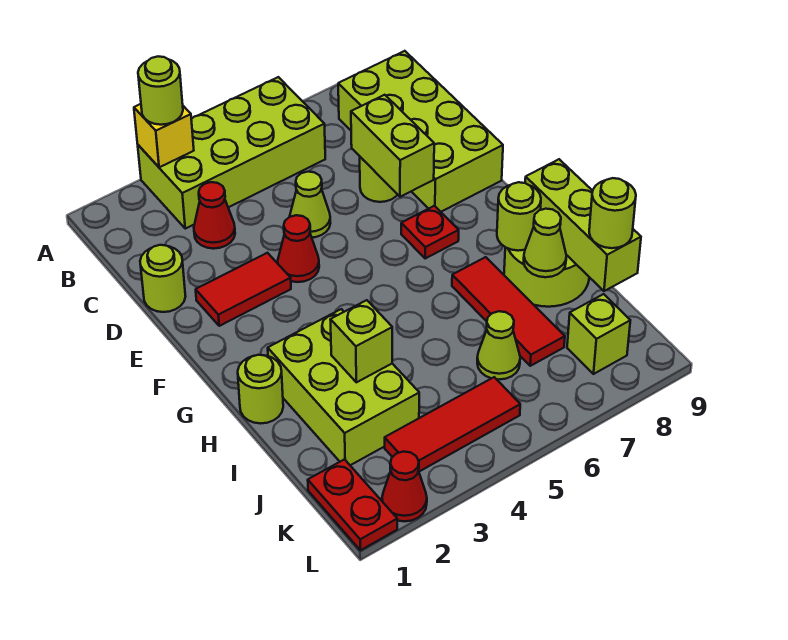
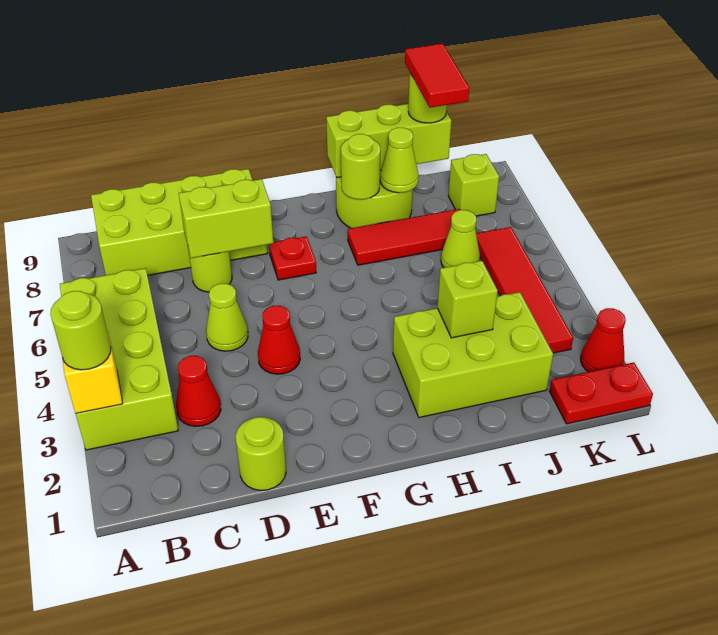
red tile E2:E3 level 1 -> red tile J8:J9 level 4
lime round brick H1 level 1 -> none
red tile K3:K5 level 1 -> red tile K3:K6 level 1

